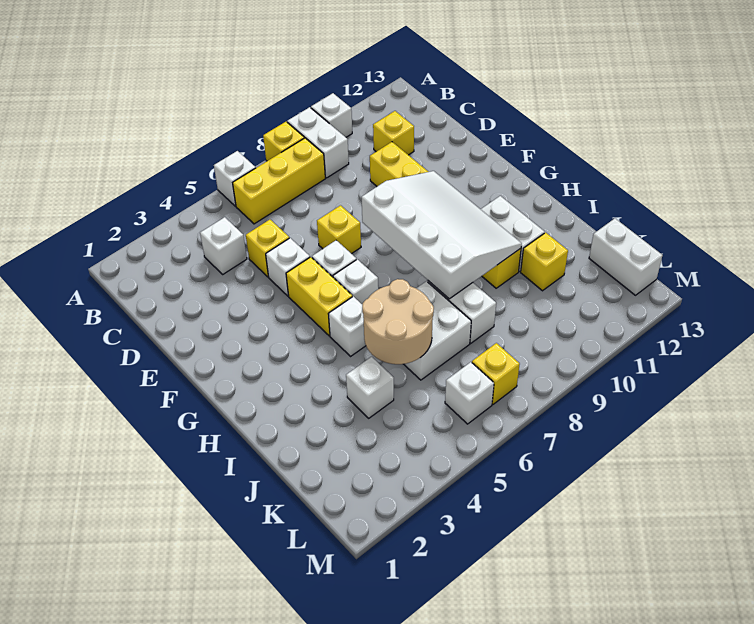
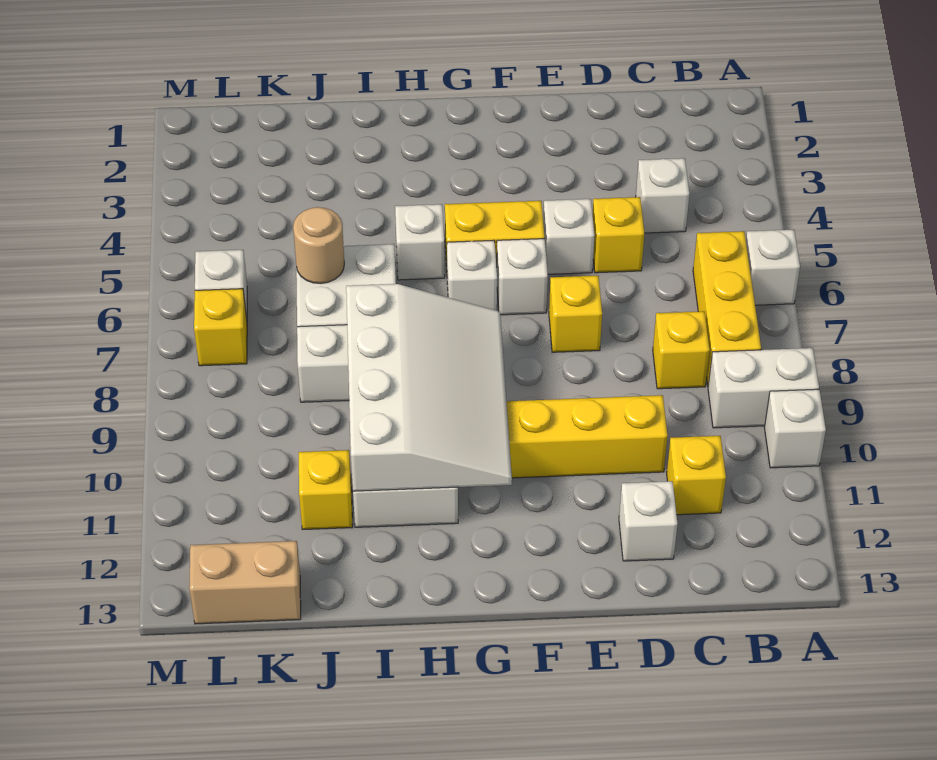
yellow brick A8 level 1 -> yellow brick C8 level 1
white slope F8:I10 level 2 top 8 -> white slope G8:I11 level 2 top I
tan round brick I5:J6 level 2 -> tan round brick J6 level 2
white brick J4 level 1 -> white brick D12 level 1
white brick K13:L13 level 1 -> tan brick K13:L13 level 1

